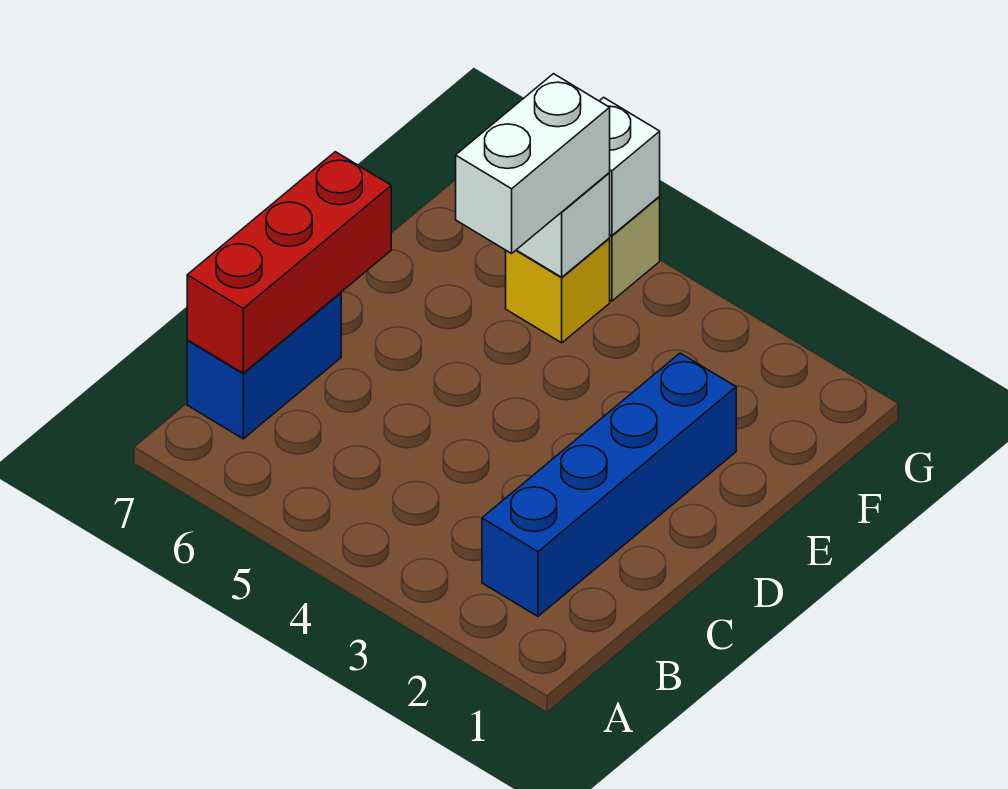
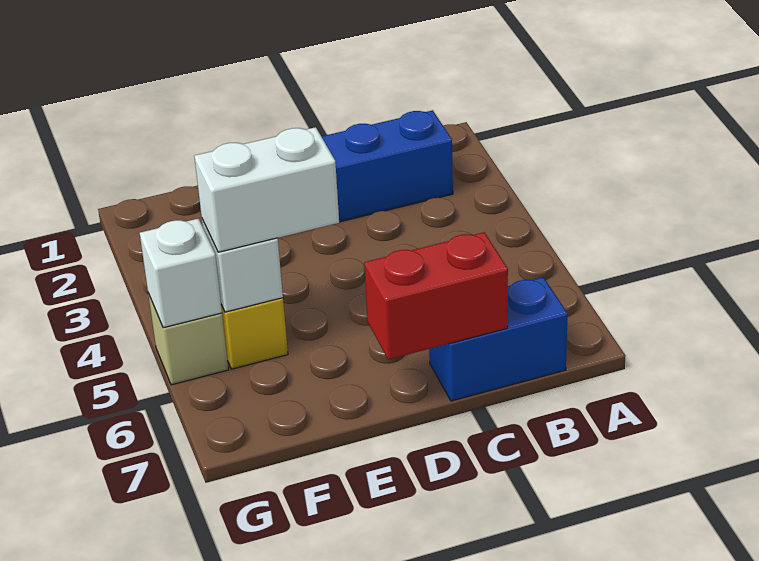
red brick B7:D7 level 2 -> red brick C7:D7 level 2

